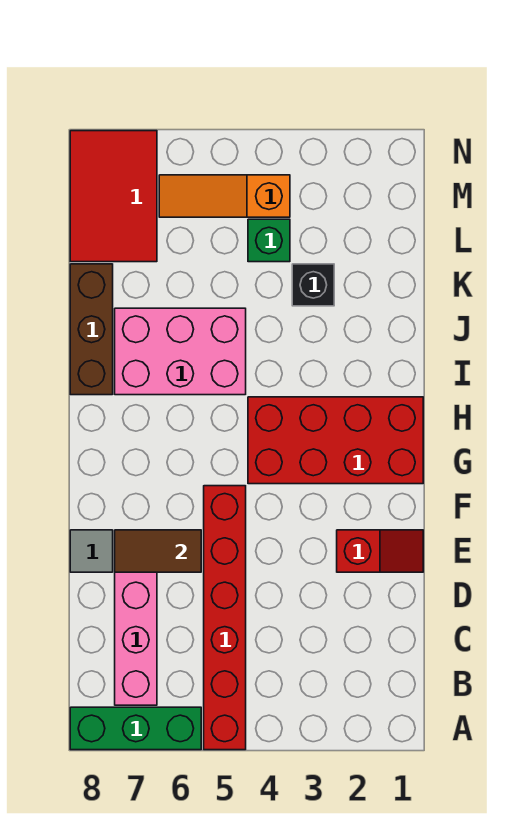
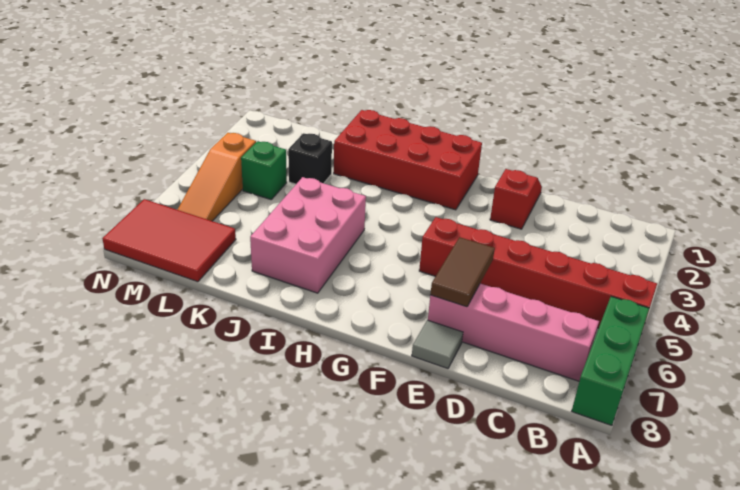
red brick G1:H4 level 1 -> red brick G1:J2 level 1
brown brick I8:K8 level 1 -> none

